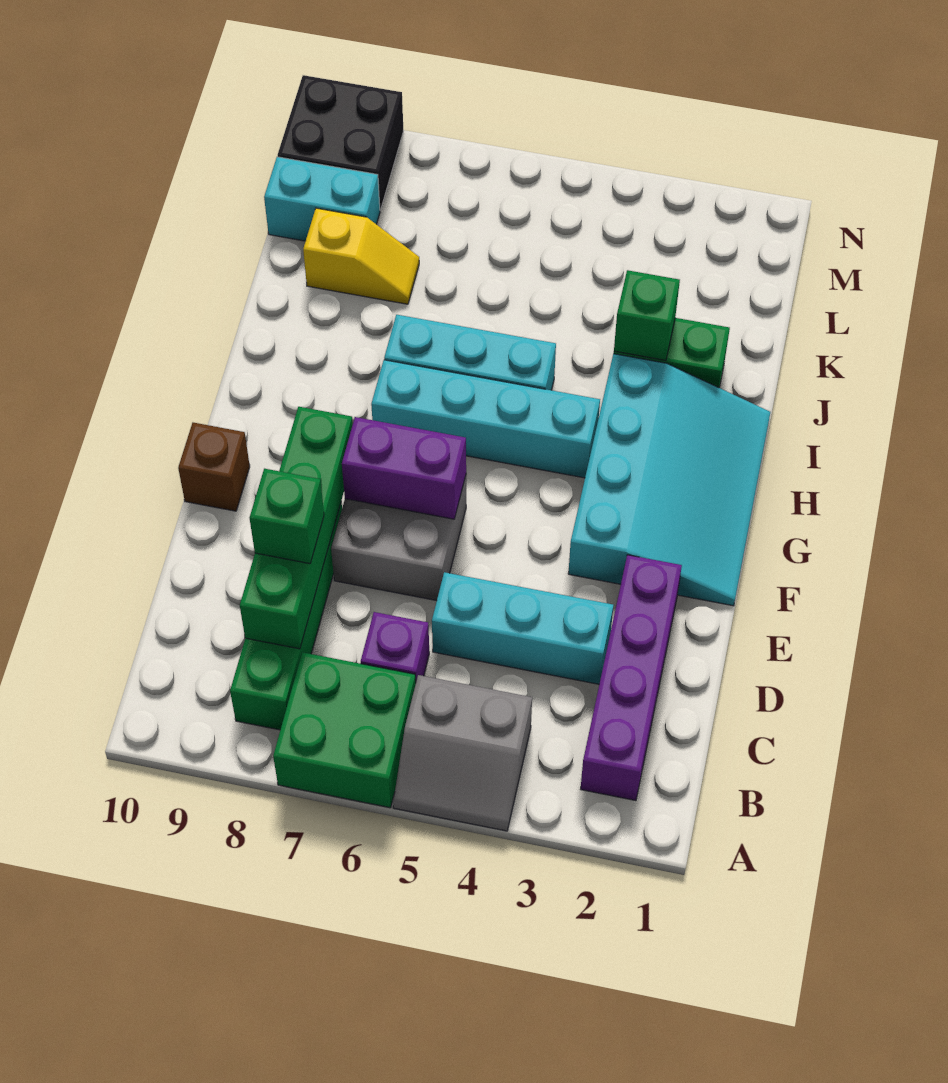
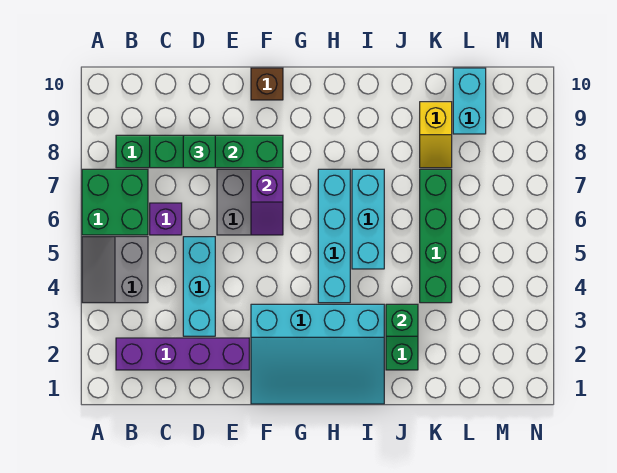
purple brick F6:F7 level 2 -> purple slope F6:F7 level 2 top 7
none -> green brick K4:K7 level 1
black brick M9:N10 level 1 -> none

